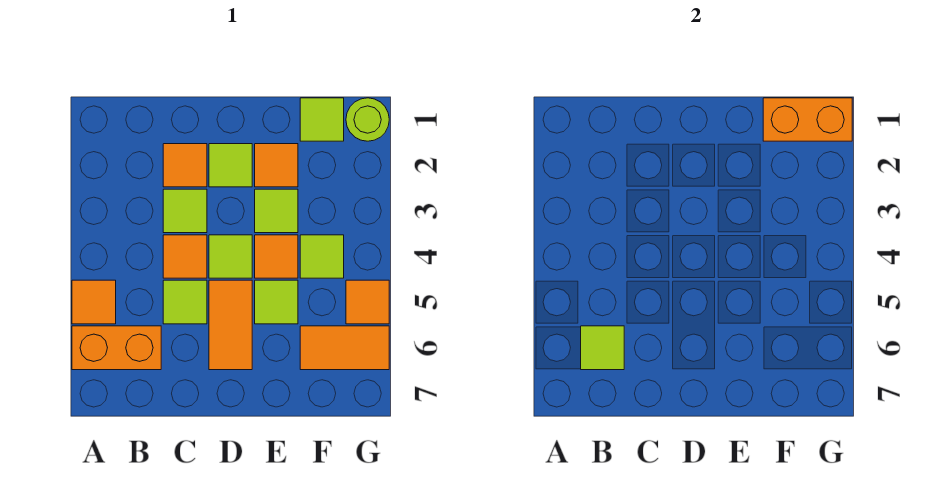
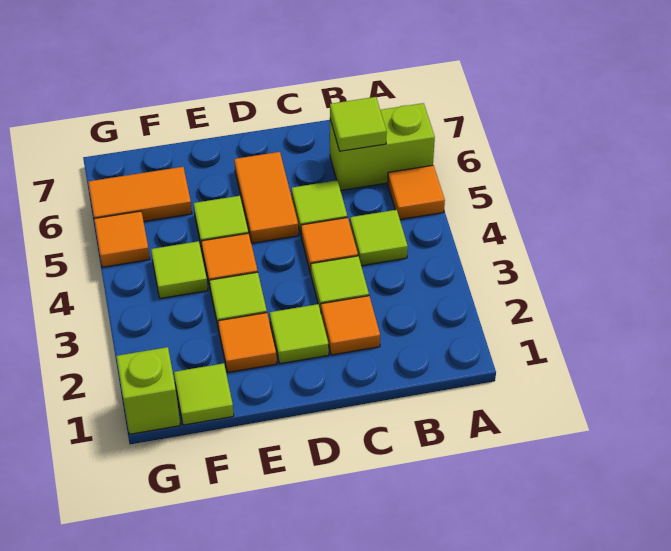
orange brick A6:B6 level 1 -> lime brick A6:B6 level 1
lime tile D4 level 1 -> lime tile B4 level 1
orange brick F1:G1 level 2 -> none
lime round brick G1 level 1 -> lime brick G1 level 1

